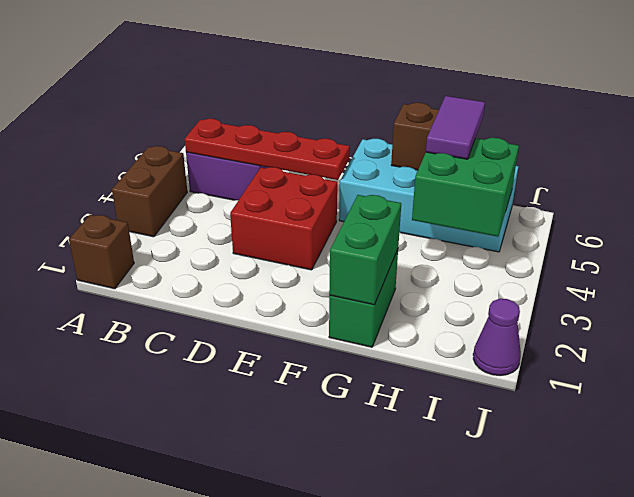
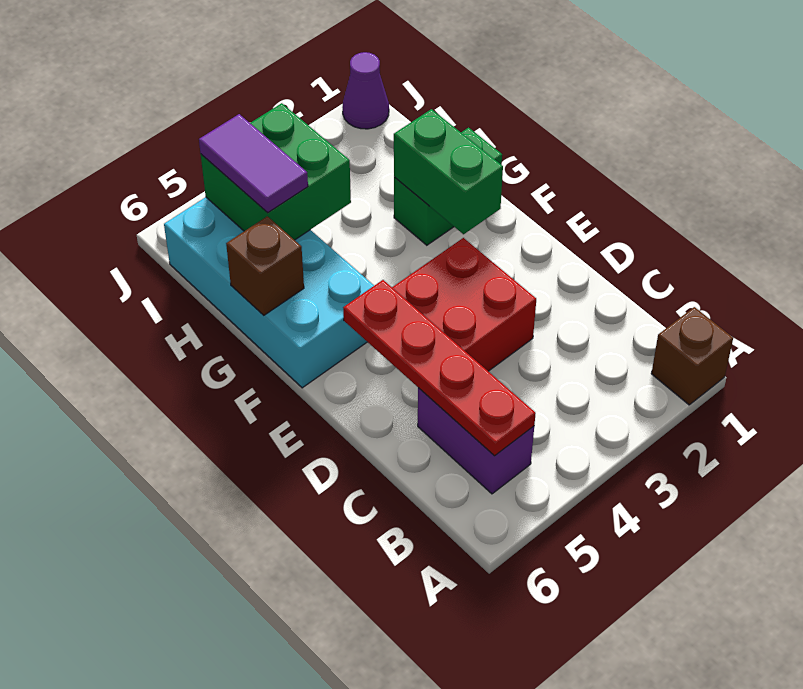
brown brick A3:A4 level 1 -> none
green brick G1:G2 level 2 -> green brick F2:G2 level 2
purple tile H5:H6 level 3 -> purple tile H5:I5 level 3

